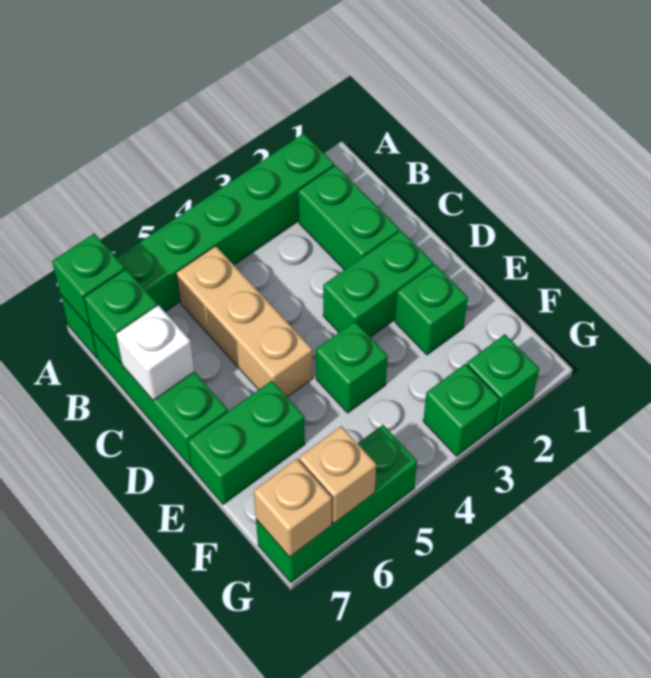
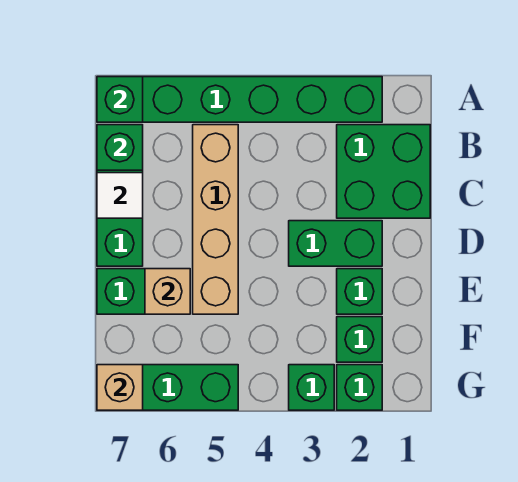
green brick B2:C2 level 1 -> green brick B1:C2 level 1
tan brick B5:D5 level 1 -> tan brick B5:E5 level 1
white brick C7 level 2 -> white tile C7 level 2
green brick E4 level 1 -> green brick F2 level 1
tan brick G6 level 2 -> tan brick E6 level 2

